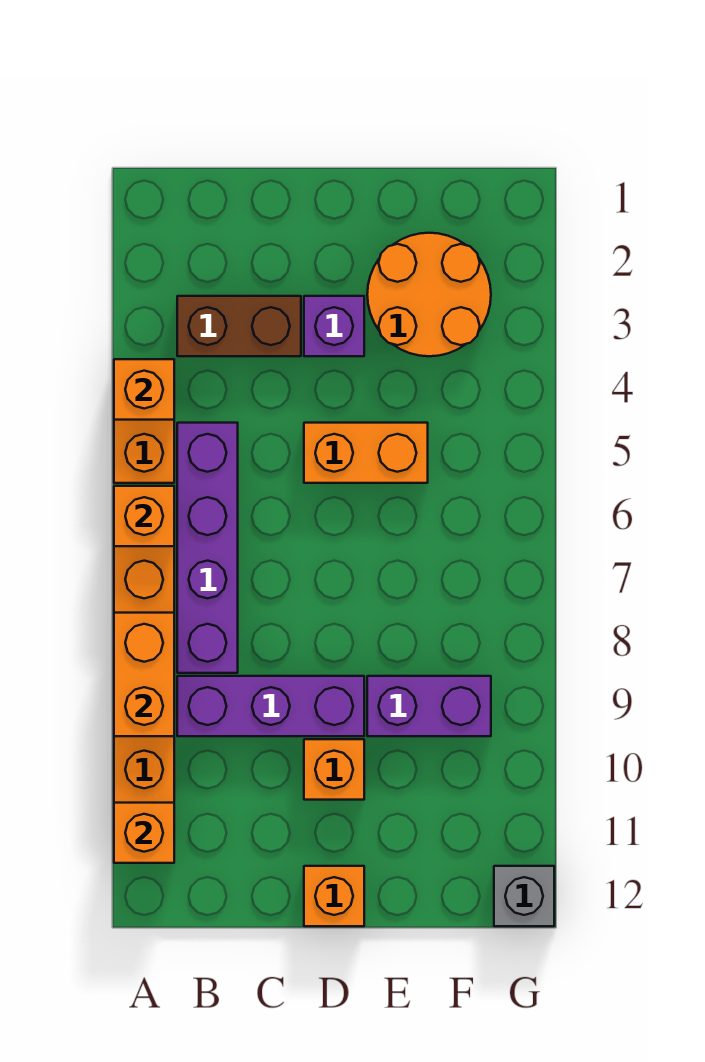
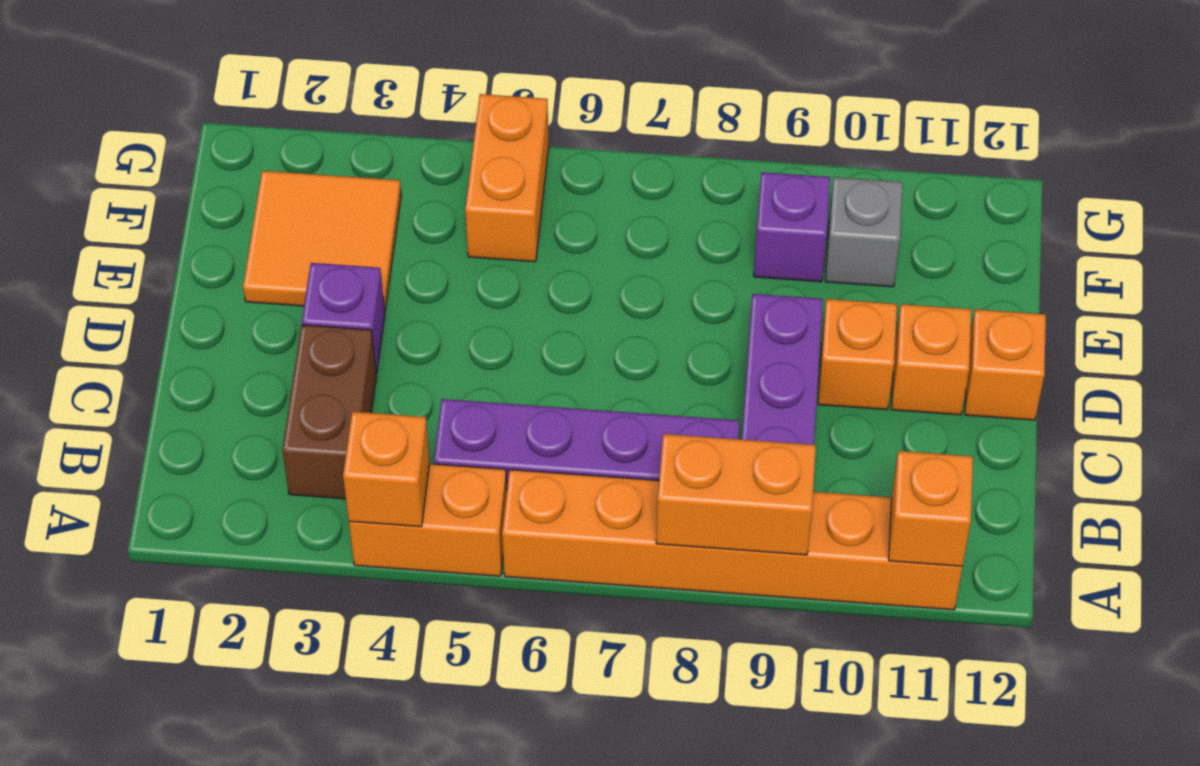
orange brick A6 level 2 -> orange brick D11 level 1
orange brick D5:E5 level 1 -> orange brick F5:G5 level 1
orange round brick E2:F3 level 1 -> orange tile E2:F3 level 1
purple brick E9:F9 level 1 -> purple brick F9 level 1
grey brick G12 level 1 -> grey brick F10 level 1

